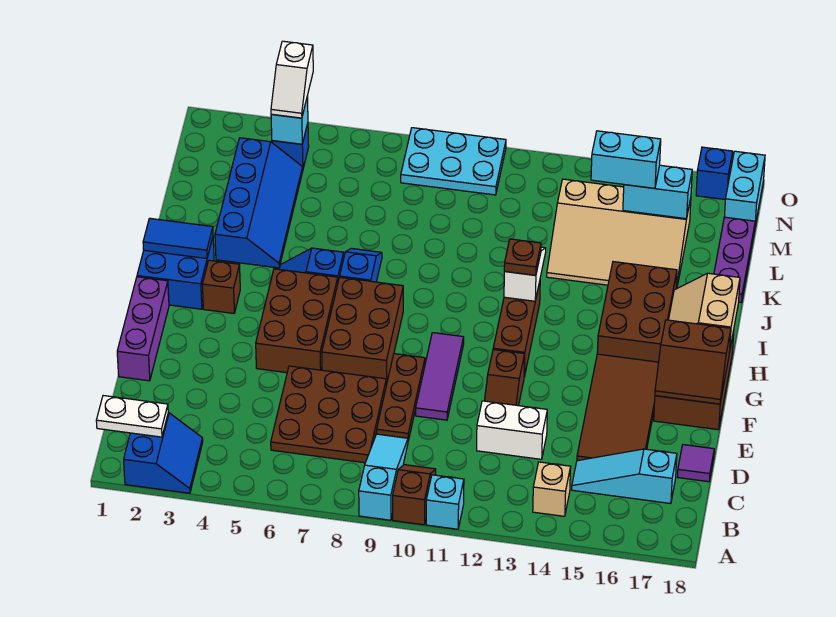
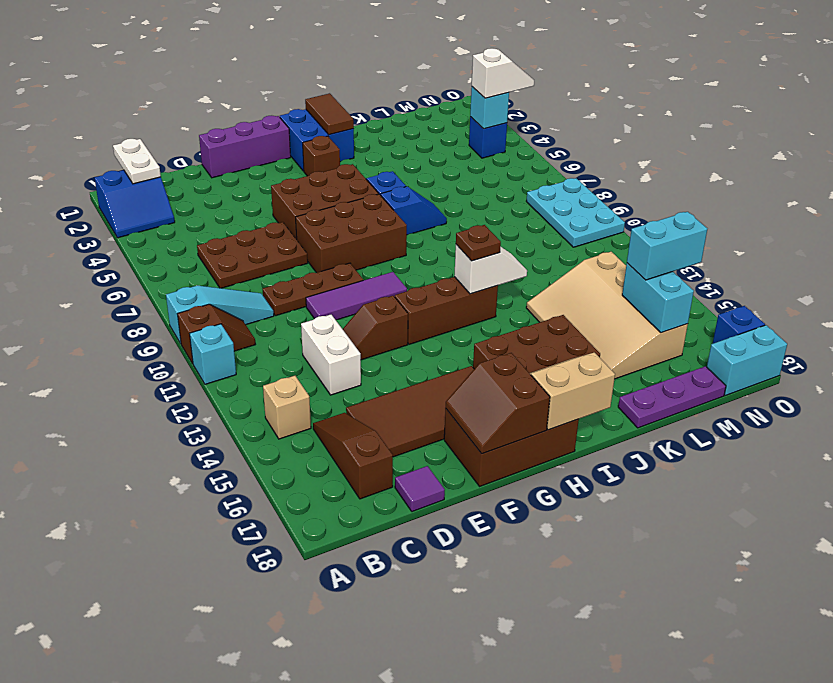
brown plate C6:E8 level 1 -> brown plate C6:E7 level 1
cyan slope C15:C17 level 1 top 17 -> brown slope C15:C17 level 1 top 17
blue tile I1:I2 level 2 -> brown tile I1:I2 level 2
blue slope J3:M4 level 1 top 3 -> none
cyan brick M14:M15 level 3 -> cyan brick M15:N15 level 3
white slope N4:O4 level 3 top O -> white slope N4:O4 level 3 top N

